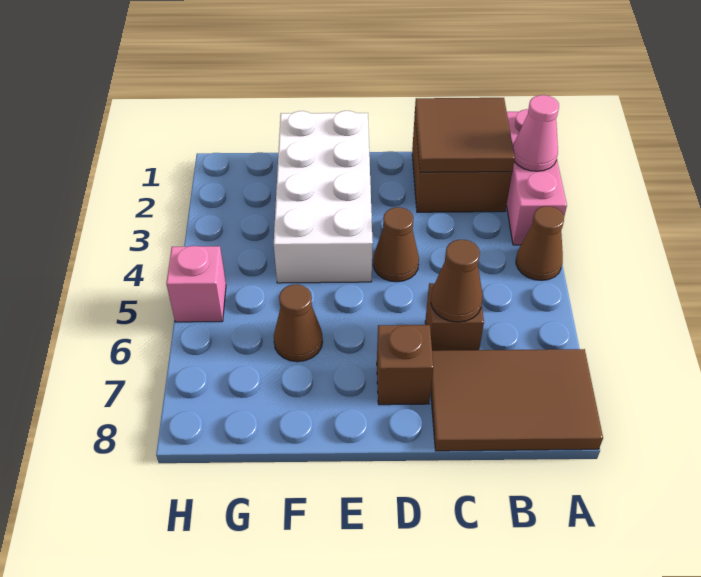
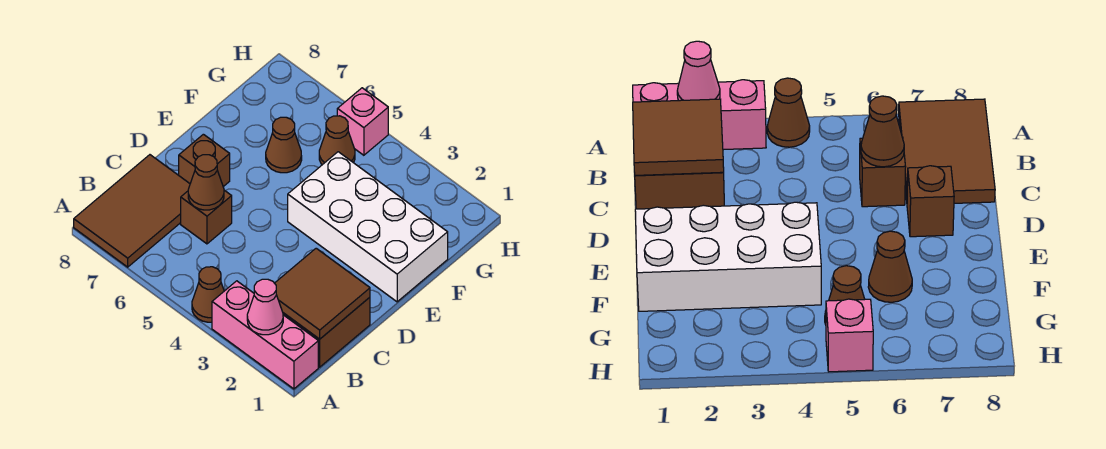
brown cone D4 level 1 -> brown cone G5 level 1

